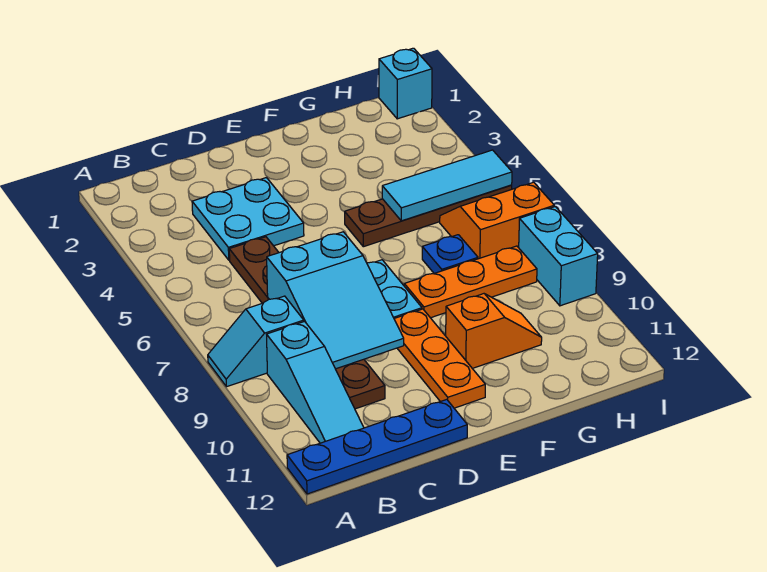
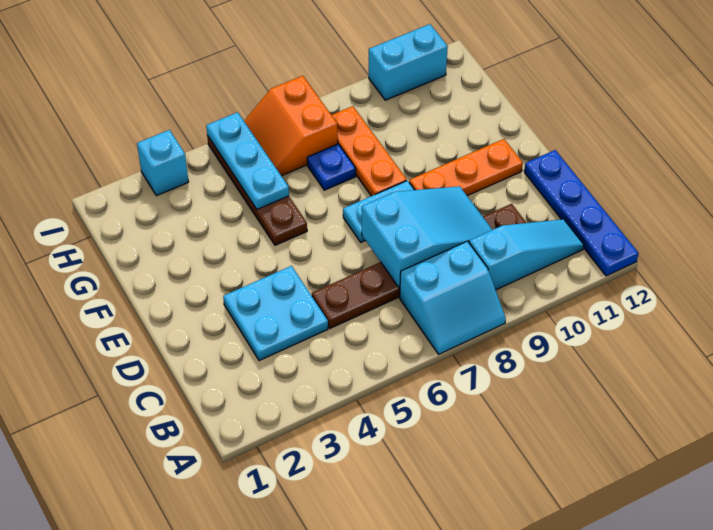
cyan slope A8:B8 level 1 top B -> cyan slope A7:B8 level 1 top B
orange slope F10:G10 level 1 top F -> none
cyan tile G5:I5 level 2 -> cyan plate G5:I5 level 2
cyan brick I1 level 1 -> cyan brick I3 level 1
cyan brick I8:I9 level 1 -> cyan brick I10:I11 level 1

